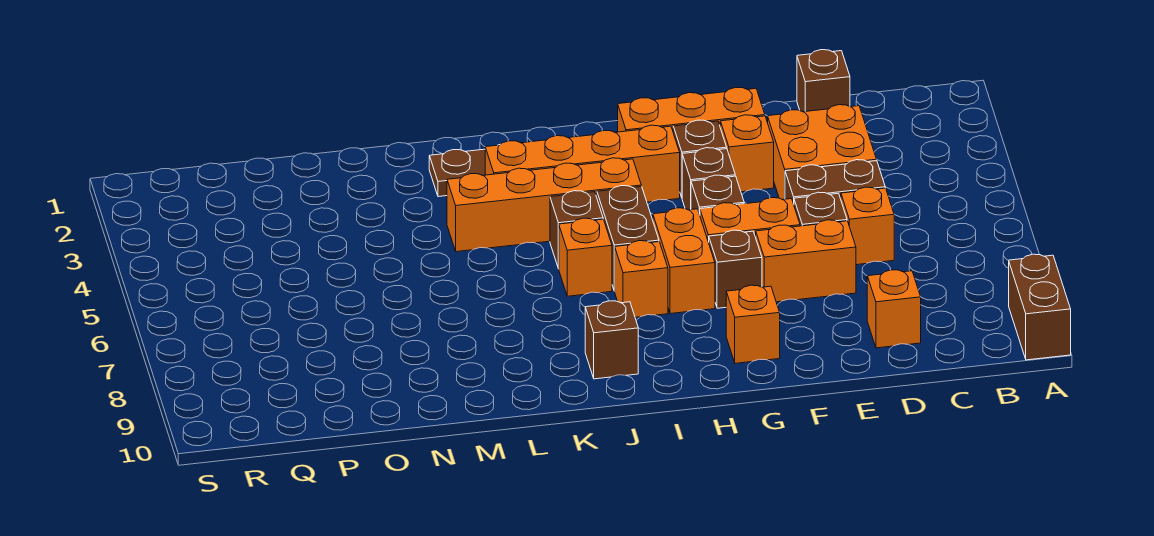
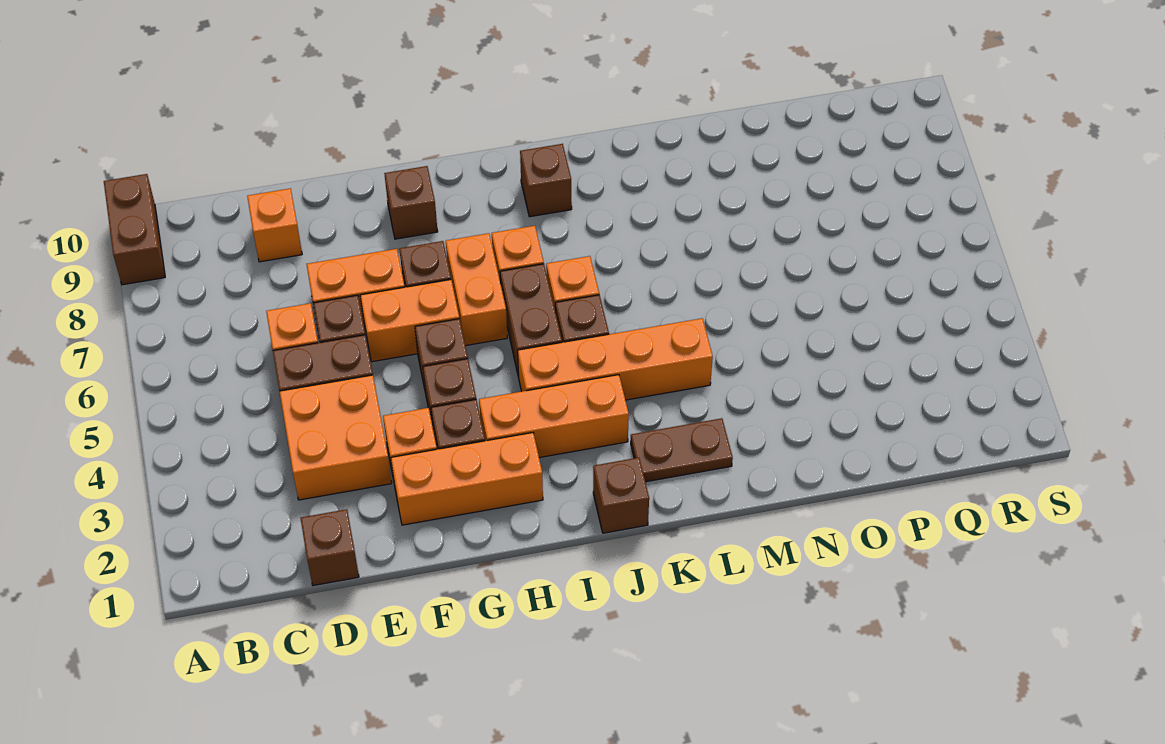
orange brick G9 level 1 -> brown brick G9 level 1
orange brick H3:K3 level 1 -> orange brick H3:J3 level 1
none -> brown brick J1 level 1

